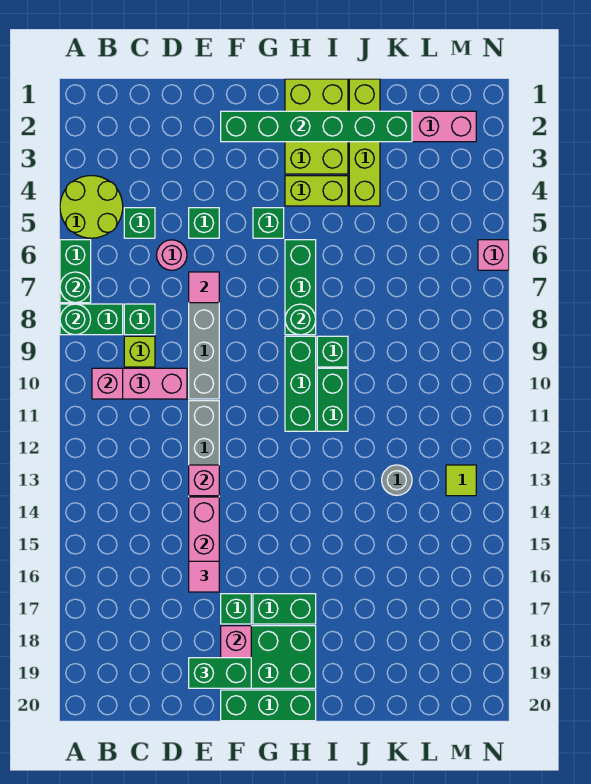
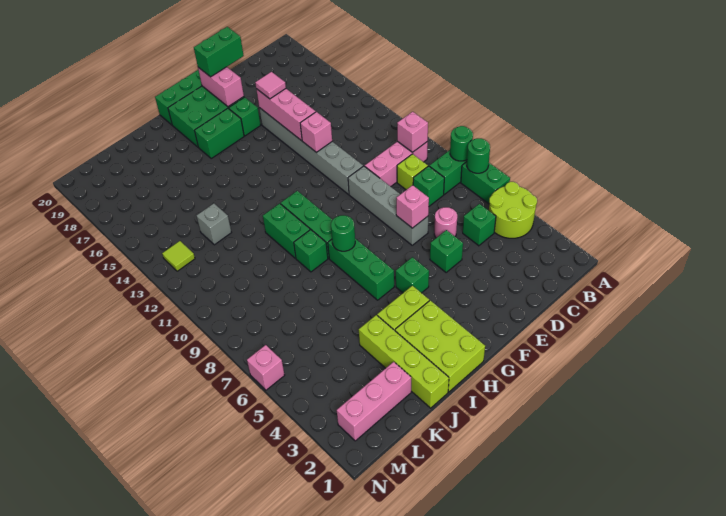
pink tile E7 level 2 -> pink brick E7 level 2
green brick F2:K2 level 2 -> none
grey round brick K13 level 1 -> grey brick K13 level 1

